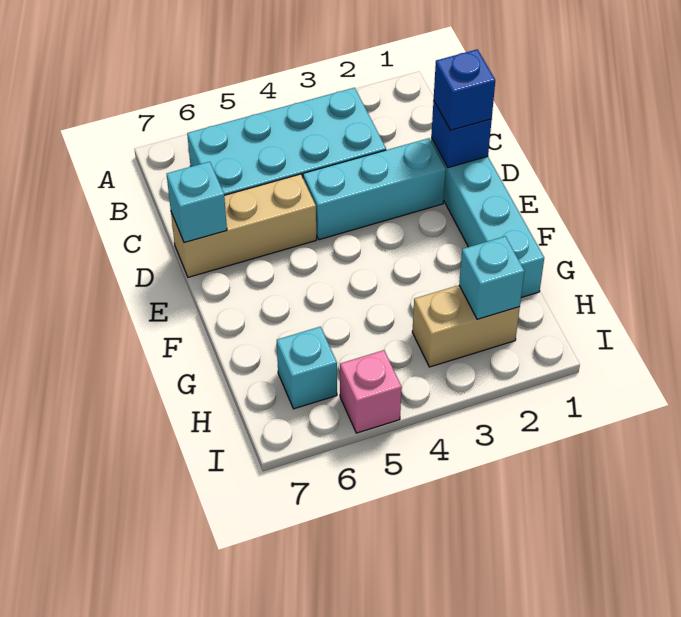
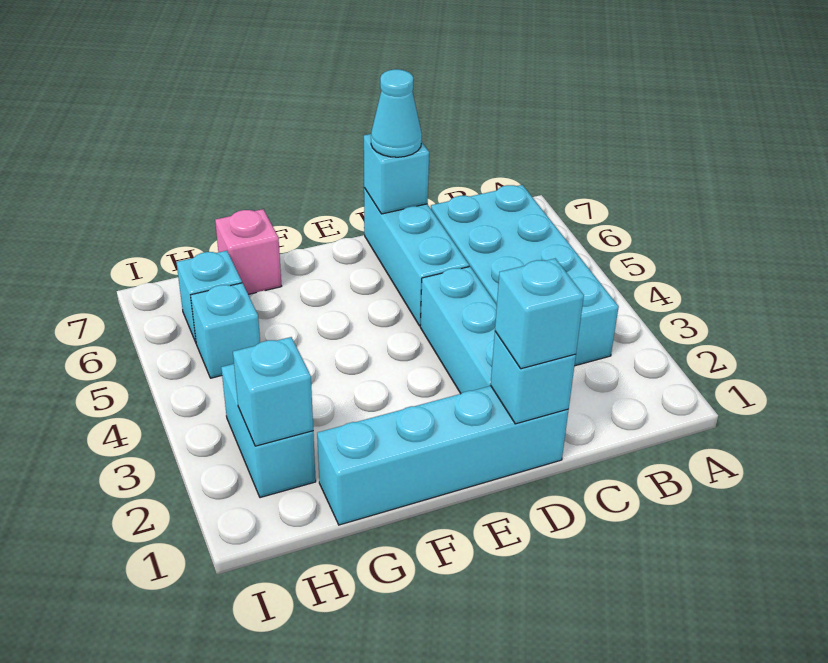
blue brick D1 level 2 -> cyan brick D1 level 2
blue brick D1 level 3 -> cyan brick D1 level 3
tan brick D5:D7 level 1 -> cyan brick D5:D7 level 1
none -> cyan cone D7 level 3
tan brick H2:H3 level 1 -> cyan brick H2:H3 level 1
none -> cyan brick H5 level 1
pink brick I5 level 1 -> pink brick G7 level 1

